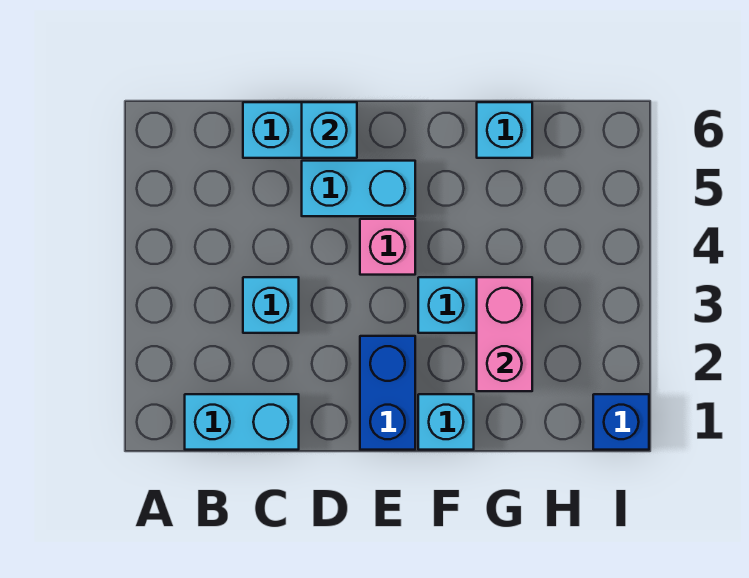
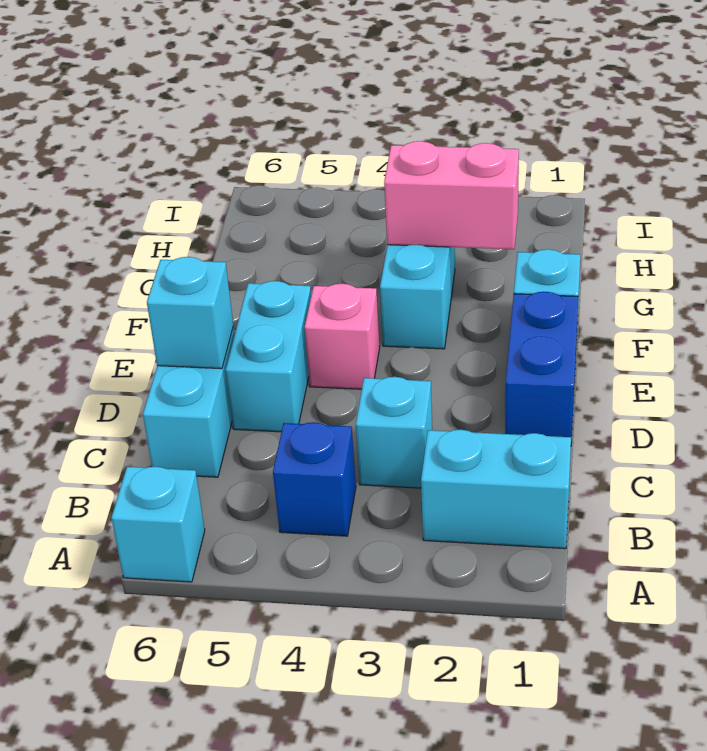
cyan brick B1:C1 level 1 -> cyan brick B1:B2 level 1
blue brick E1:E2 level 1 -> blue brick D1:E1 level 1
cyan brick G6 level 1 -> cyan brick A6 level 1
blue brick I1 level 1 -> blue brick B4 level 1

